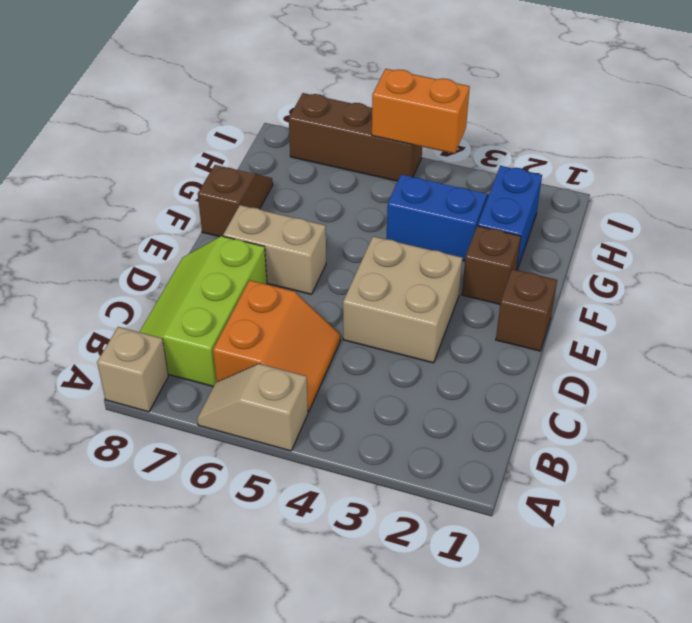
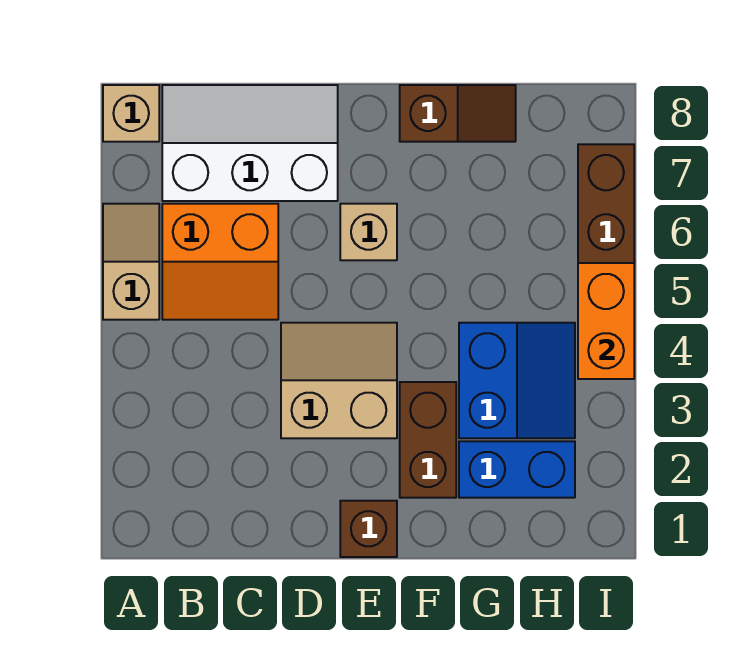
lime slope B7:D8 level 1 top 7 -> white slope B7:D8 level 1 top 7
tan brick D3:E4 level 1 -> tan slope D3:E4 level 1 top 3
tan brick E6:E7 level 1 -> tan brick E6 level 1
brown brick F2 level 1 -> brown brick F2:F3 level 1

